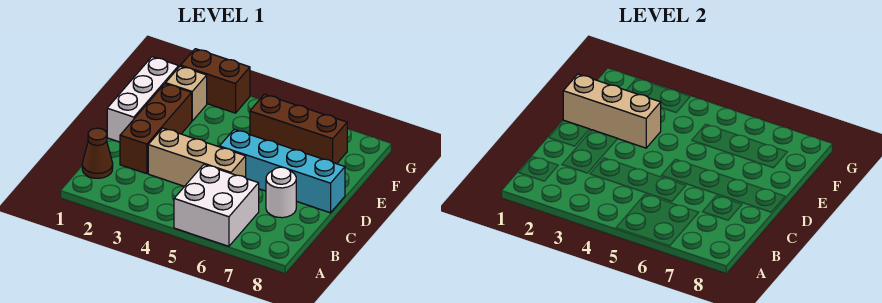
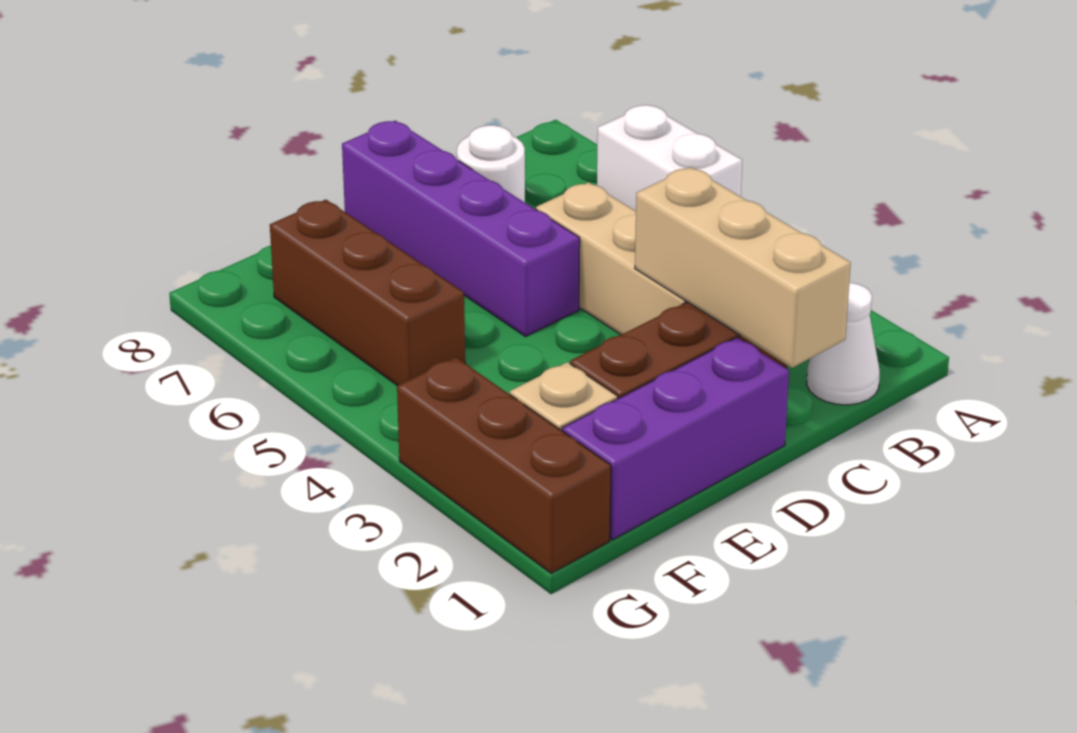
white brick A5:B6 level 1 -> white brick A5:A6 level 1
brown cone B1 level 1 -> white cone B1 level 1
white brick D1:F1 level 1 -> purple brick D1:F1 level 1
cyan brick D5:D8 level 1 -> purple brick D5:D8 level 1
tan brick E1:E3 level 2 -> tan brick C1:C3 level 2
brown brick G2:G3 level 1 -> brown brick G1:G3 level 1

